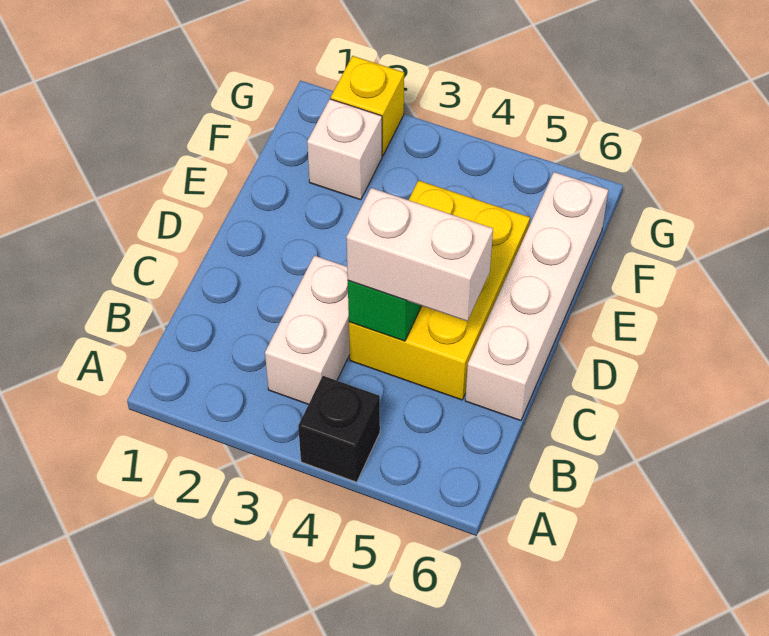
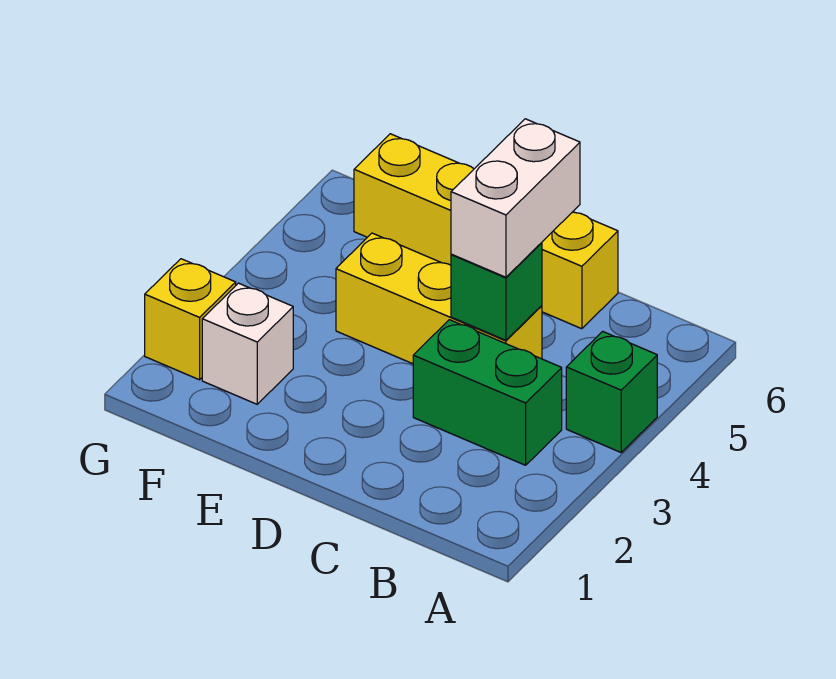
black brick A4 level 1 -> green brick A4 level 1
white brick B3:C3 level 1 -> green brick B3:C3 level 1
yellow brick C4:E5 level 1 -> yellow brick C4:E4 level 1
white brick C6:F6 level 1 -> yellow brick C6:F6 level 1

